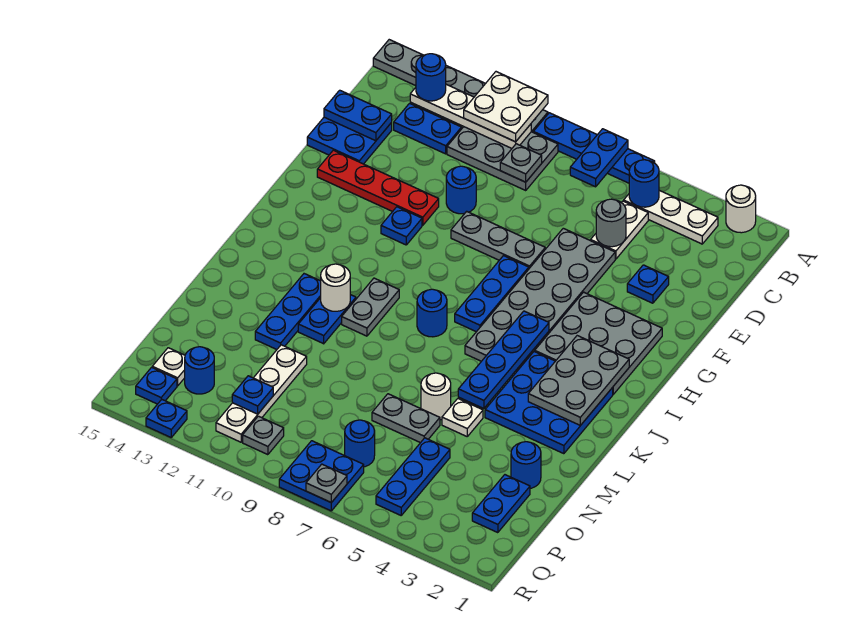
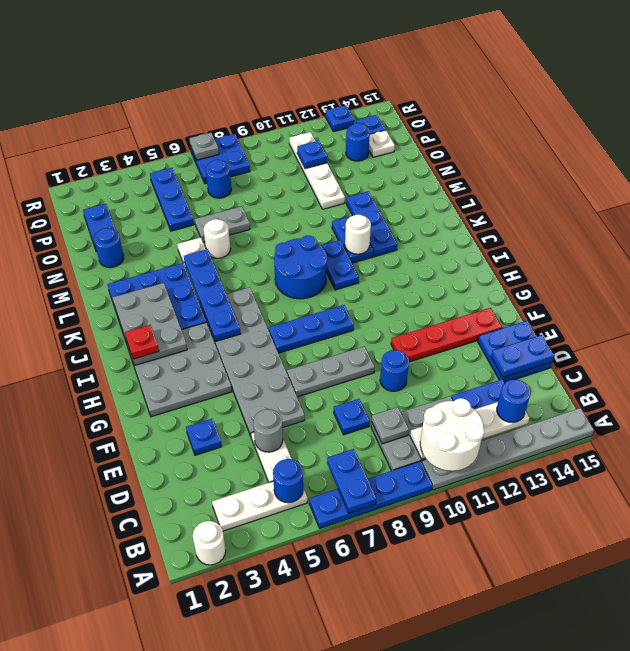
white plate A10:B11 level 3 -> white round brick A10:B11 level 3
blue plate G7:I7 level 1 -> blue plate H7:H9 level 1
blue plate G11 level 1 -> blue plate D8 level 1
none -> red plate I2 level 3
blue round brick J8 level 1 -> blue round brick J8:K9 level 1
grey plate J10:K10 level 1 -> blue plate J10:K10 level 1
grey plate Q10 level 1 -> none

